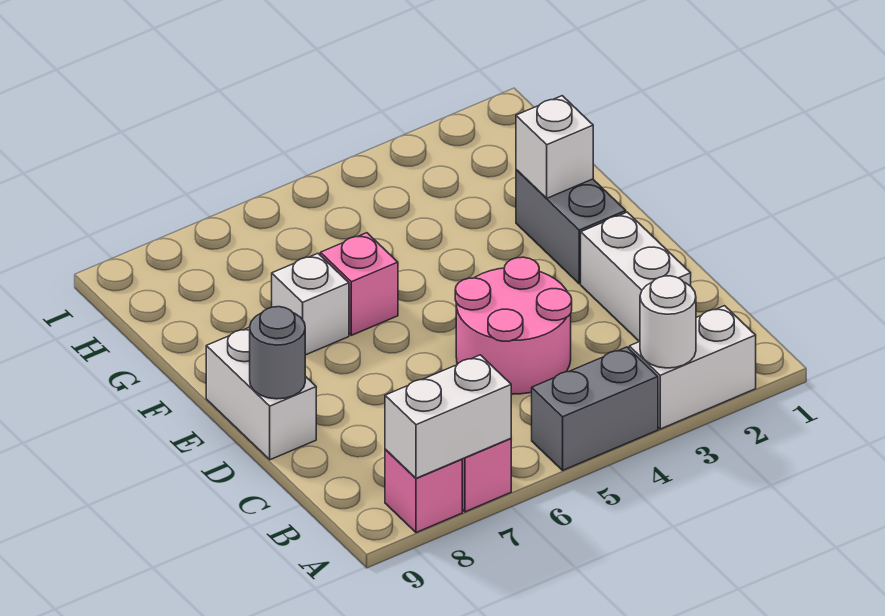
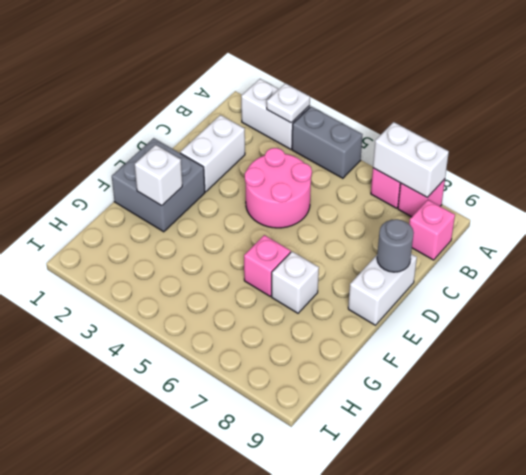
white round brick A3 level 2 -> white plate A3 level 2
none -> pink brick B9 level 1
grey brick E2:F2 level 1 -> grey brick E1:F2 level 1

